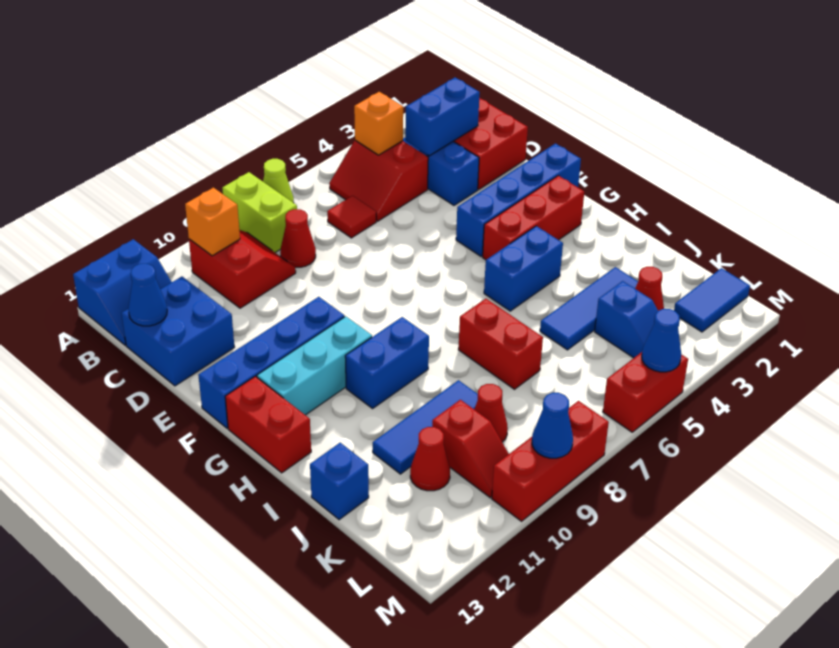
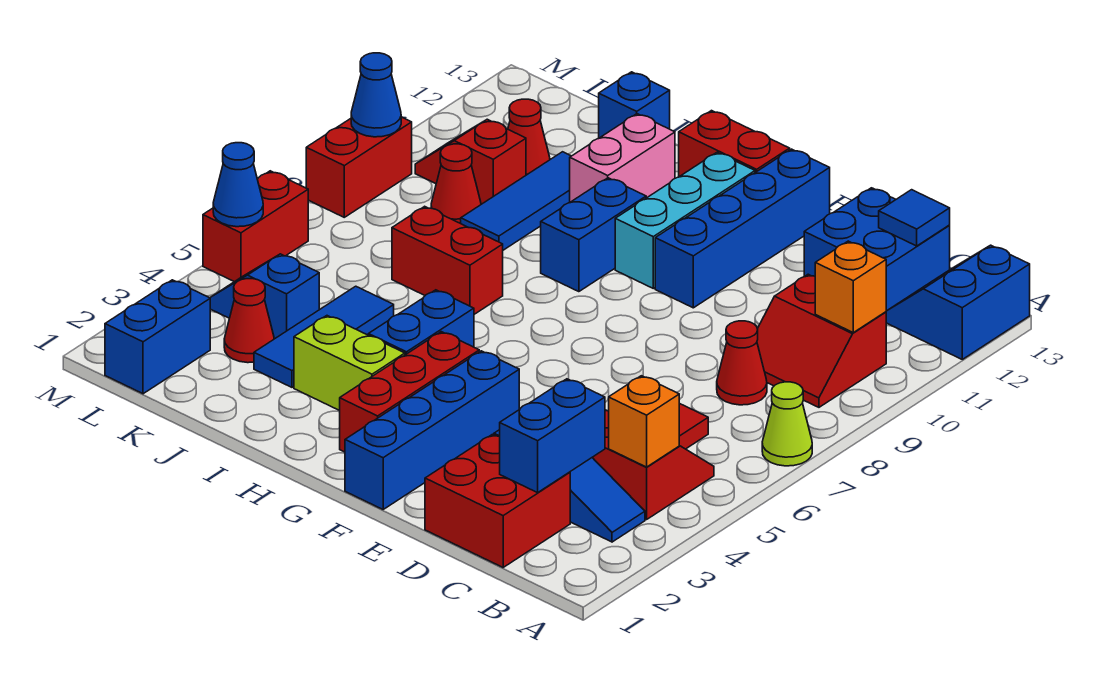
lime brick A8:B8 level 1 -> lime brick H3:I3 level 1
blue cone C13 level 2 -> blue tile C13 level 2
none -> pink brick I11:I12 level 1
blue tile L1:L2 level 1 -> blue brick L1:L2 level 1
red brick M8:M10 level 1 -> red brick M8:M9 level 1

